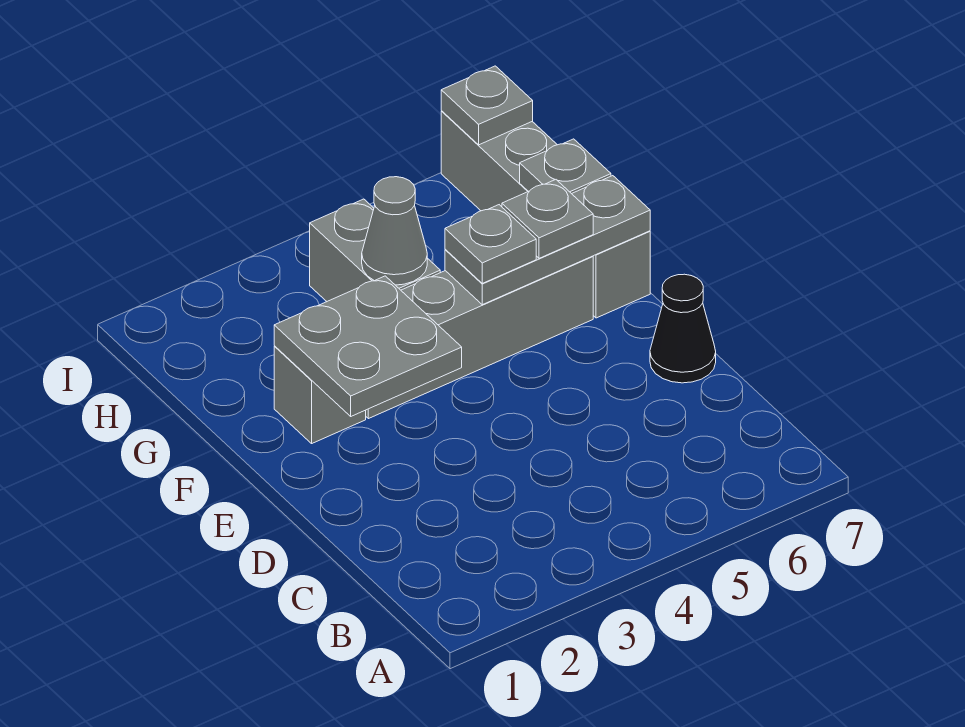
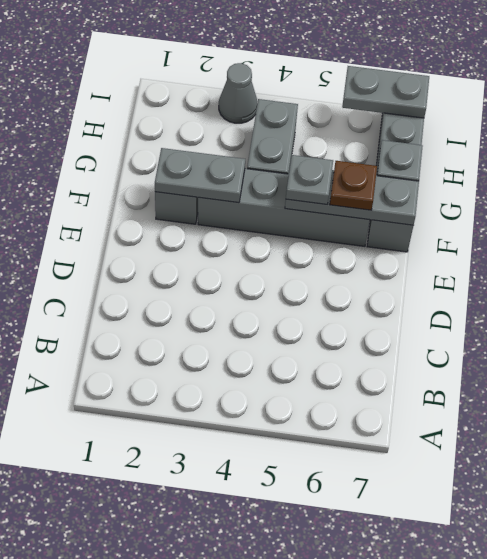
black cone D7 level 1 -> none
grey plate E2:F3 level 2 -> grey plate F2:F3 level 2
grey plate F6 level 3 -> brown plate F6 level 3
grey cone G4 level 2 -> grey cone I3 level 1
grey plate I7 level 2 -> grey plate I6:I7 level 2

